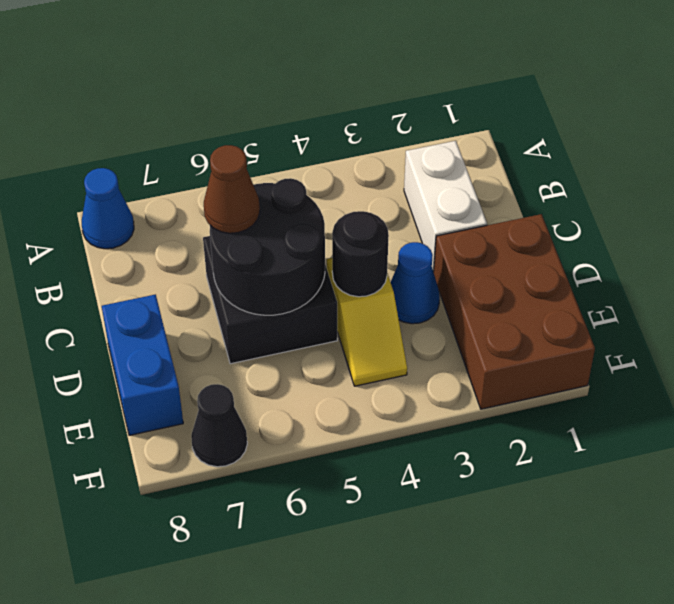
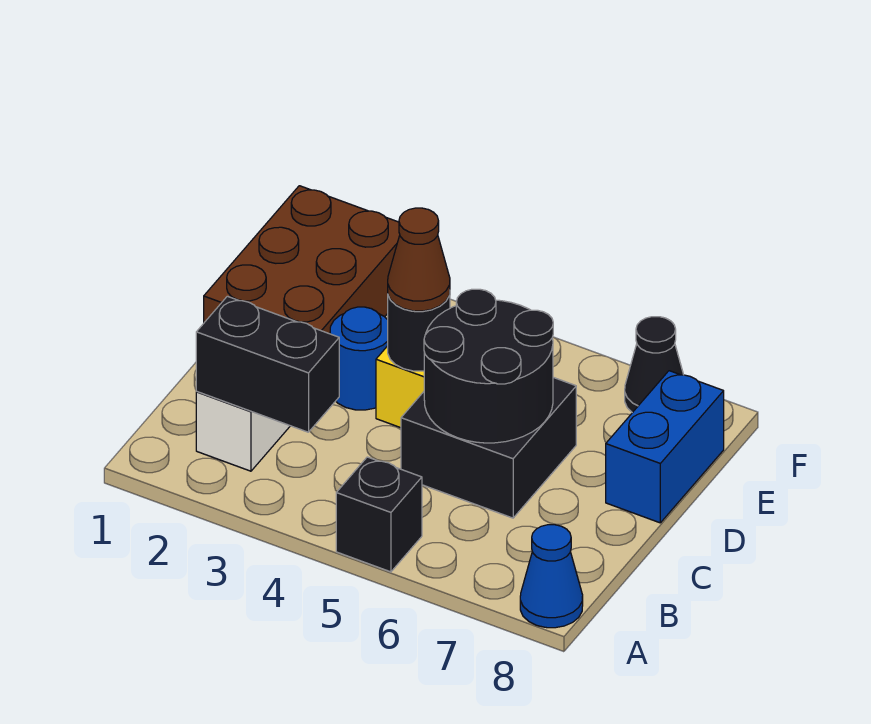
none -> black brick A5 level 1
none -> black brick B2:B3 level 2
brown cone C6 level 3 -> brown cone D4 level 3
blue cone D3 level 1 -> blue round brick D3 level 1

